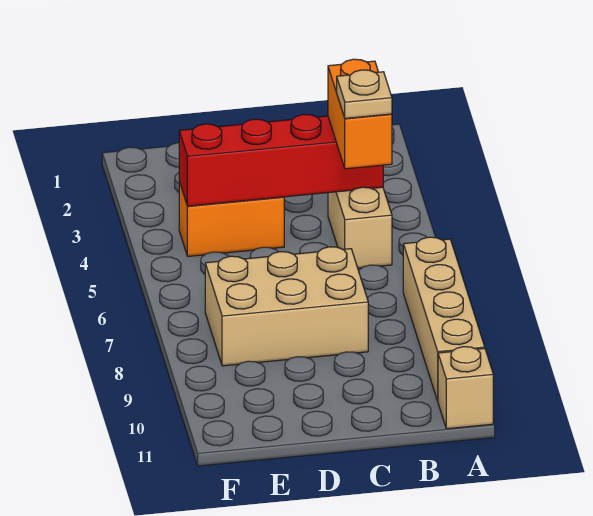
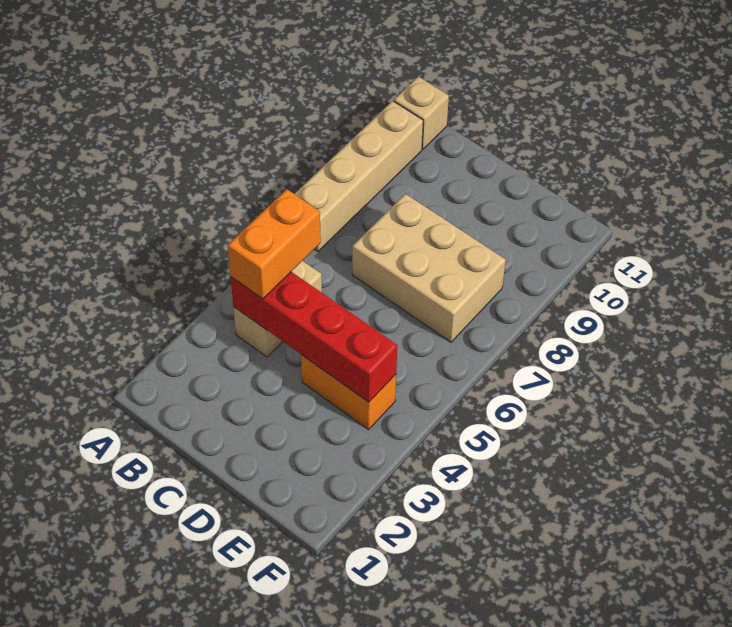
tan plate B5 level 4 -> none

